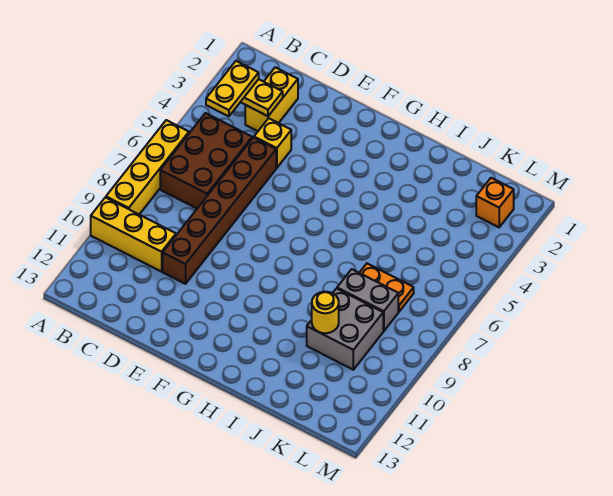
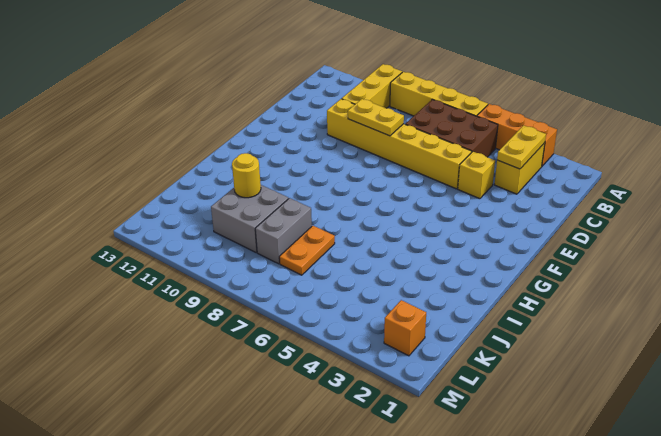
none -> orange brick A3:A5 level 1
yellow plate B3:B4 level 3 -> yellow plate D8:D9 level 2
yellow brick C2:C3 level 1 -> yellow brick B3:C3 level 1
brown brick D5:D10 level 1 -> yellow brick D5:D10 level 1

